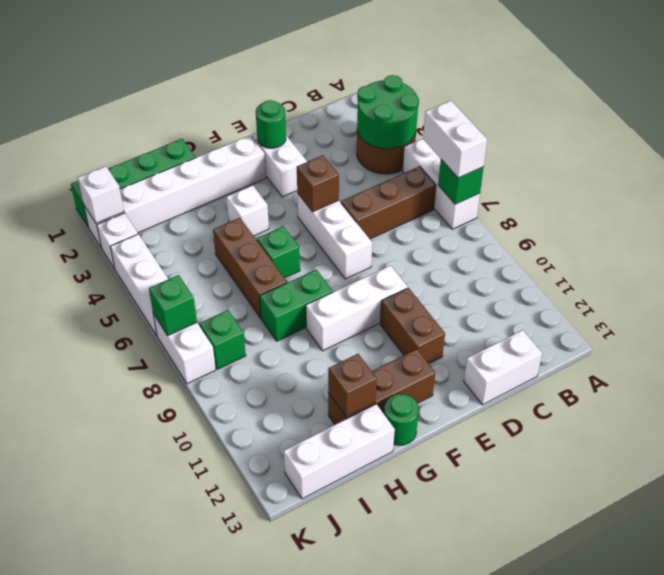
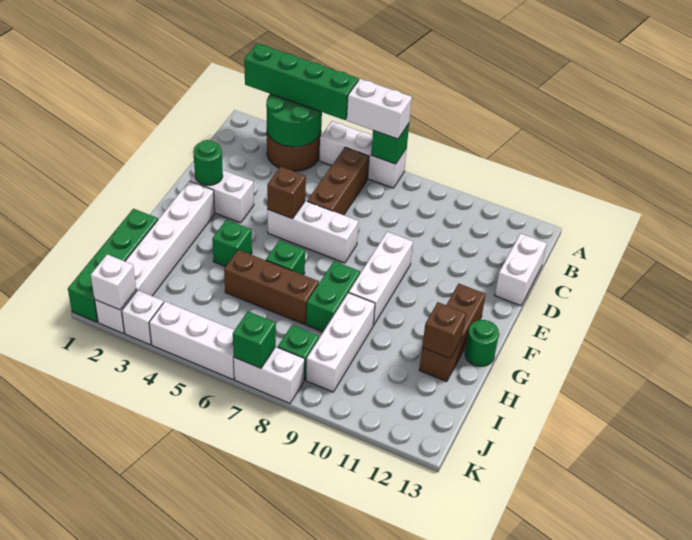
none -> green brick A2:A5 level 3
brown brick E10:E11 level 1 -> none
white brick G4 level 1 -> green brick G4 level 1
white brick H13:J13 level 1 -> white brick H9:J9 level 1

